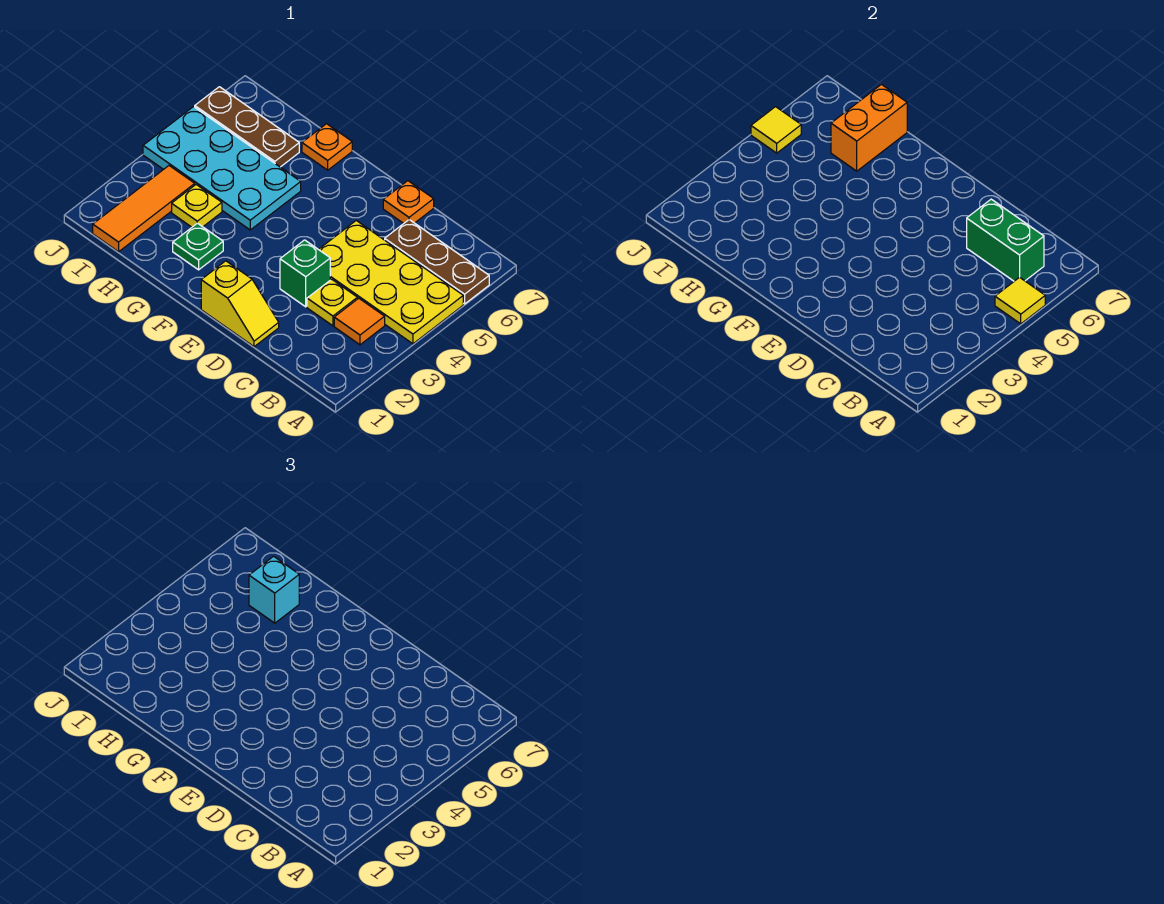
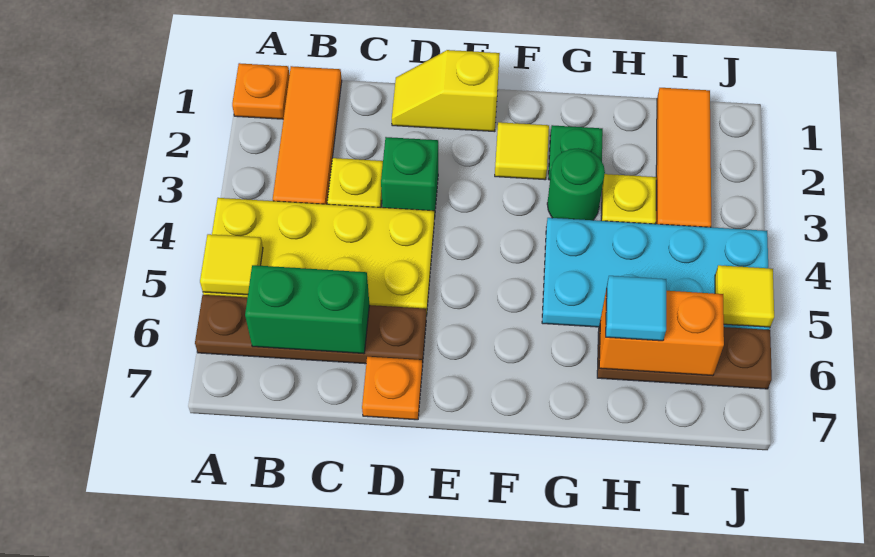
brown plate A6:C6 level 1 -> brown plate A6:D6 level 1
orange tile B3 level 1 -> orange tile B1:B3 level 1
none -> yellow tile F2 level 1
none -> green round brick G3 level 1
orange plate G7 level 1 -> orange plate A1 level 1
orange brick H6:H7 level 2 -> orange brick H6:I6 level 2
cyan brick H6 level 3 -> cyan tile H6 level 3

